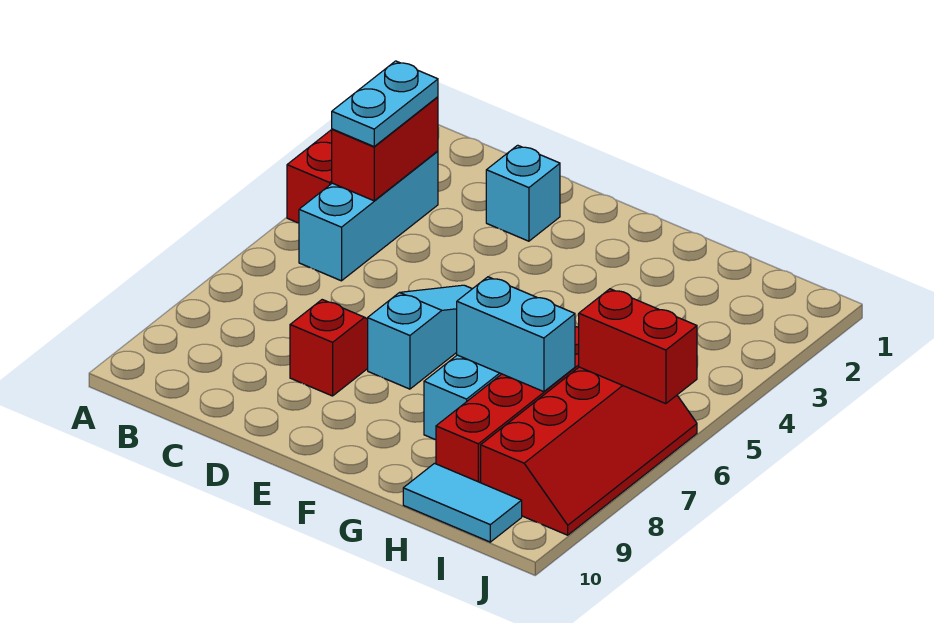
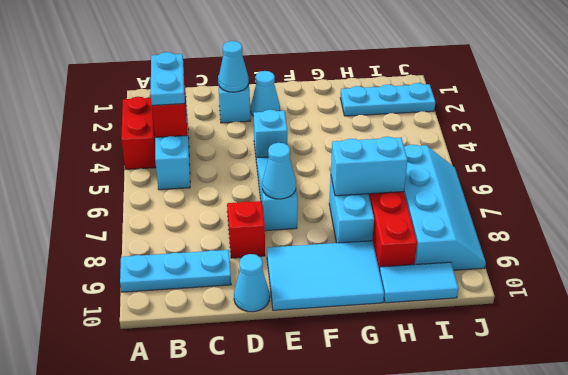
none -> cyan plate A9:C9 level 1
none -> cyan cone D2 level 2
none -> cyan cone D10 level 1
none -> cyan cone E2 level 1
none -> cyan brick E4 level 1
none -> cyan cone E7 level 2
none -> cyan tile E9:G10 level 1
none -> cyan plate H2:J2 level 1
red slope I6:J9 level 1 top I -> cyan slope I6:J9 level 1 top I
red brick I6:J6 level 2 -> none

